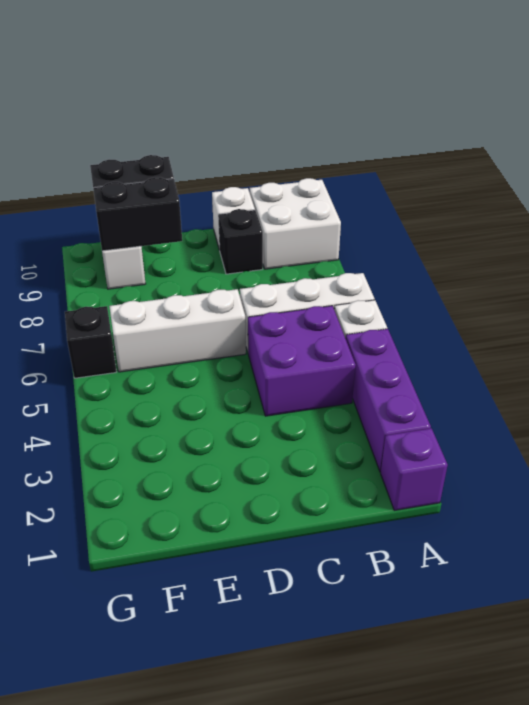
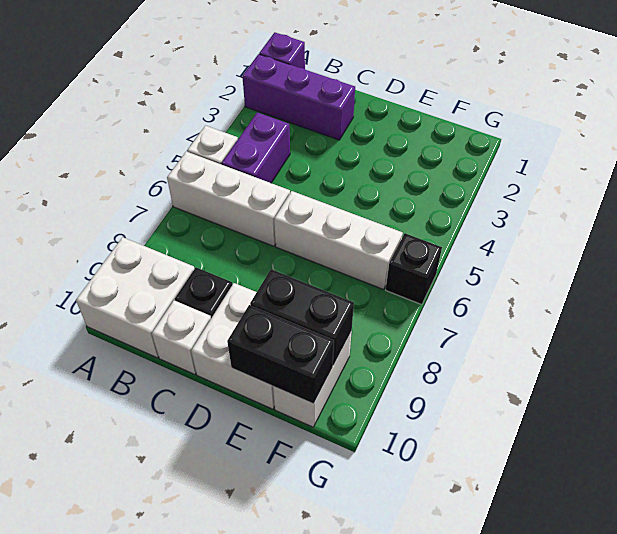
purple brick A2:A4 level 1 -> purple brick A2:C2 level 1
purple brick B4:C5 level 1 -> purple brick B4:B5 level 1
none -> white brick D9:E10 level 1

